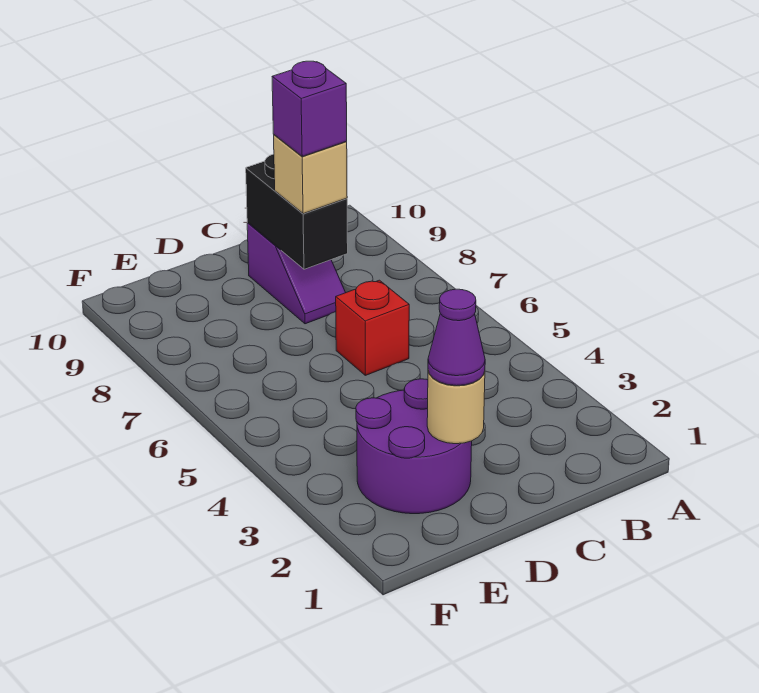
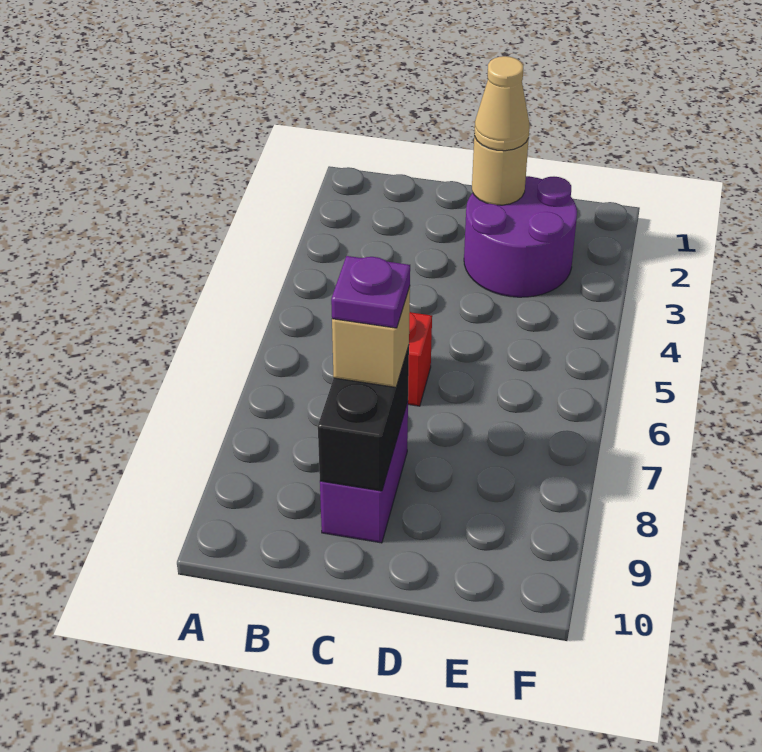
purple slope C8:C9 level 1 top 9 -> purple brick C8:C9 level 1
purple brick C8 level 4 -> purple plate C8 level 4
purple cone D2 level 3 -> tan cone D2 level 3

